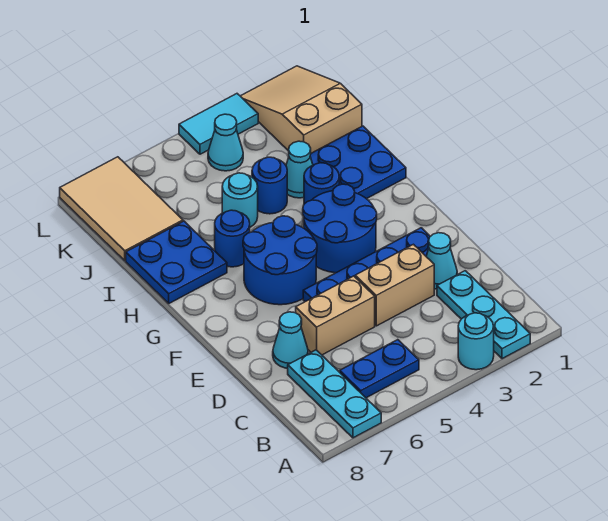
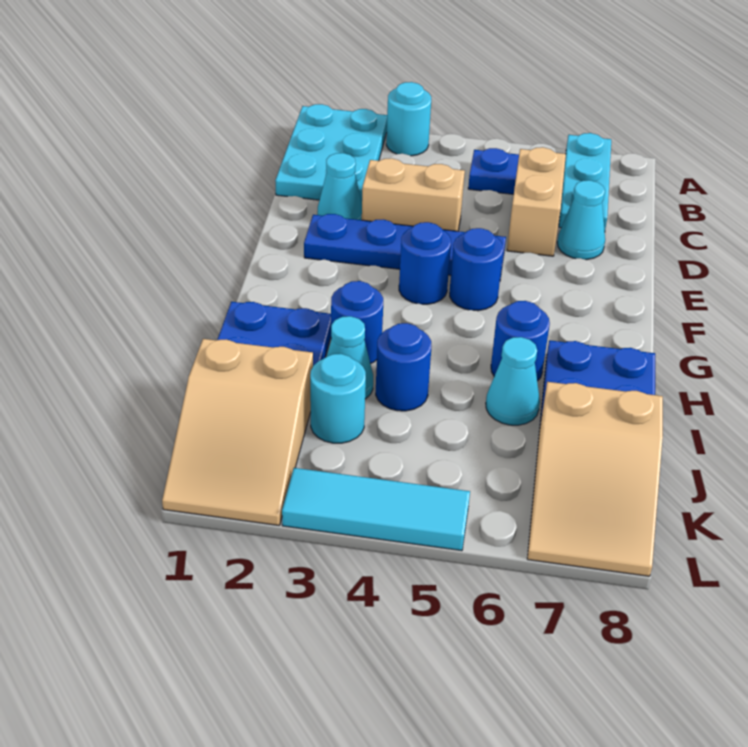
cyan plate A2:C2 level 1 -> cyan plate A1:C2 level 1
tan brick D5:D6 level 1 -> tan brick C6:D6 level 1
blue round brick F3:G4 level 1 -> blue round brick F4 level 1
blue round brick F5:G6 level 1 -> blue round brick F5 level 1
cyan round brick I5 level 1 -> cyan round brick J3 level 1
tan tile J7:L8 level 1 -> tan slope J7:L8 level 1 top J
cyan cone K4 level 1 -> cyan cone I6 level 1
cyan tile L3:L4 level 1 -> cyan tile L3:L5 level 1

